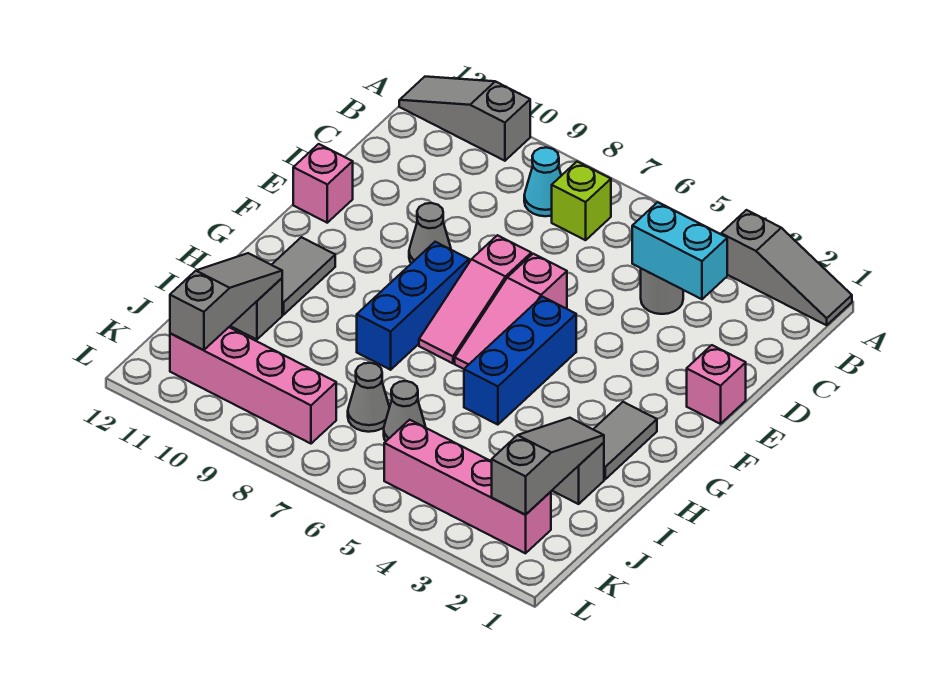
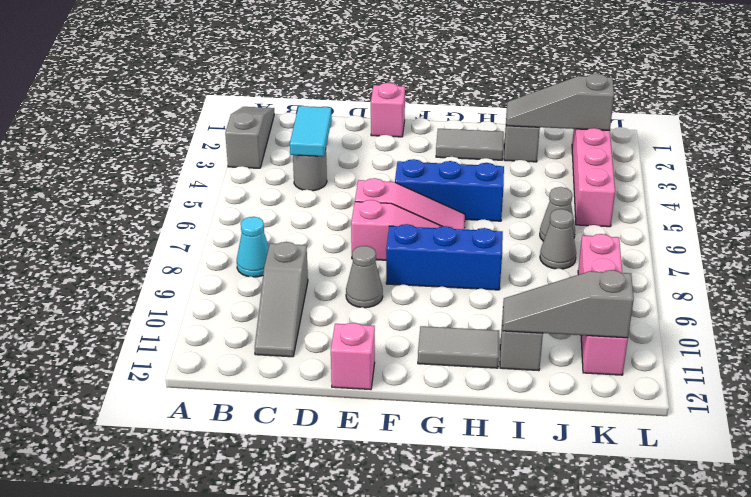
grey slope A10:A12 level 1 top 10 -> grey slope C9:C11 level 1 top 9
lime brick B7 level 1 -> none
cyan brick C3:C4 level 2 -> cyan tile C3:C4 level 2

